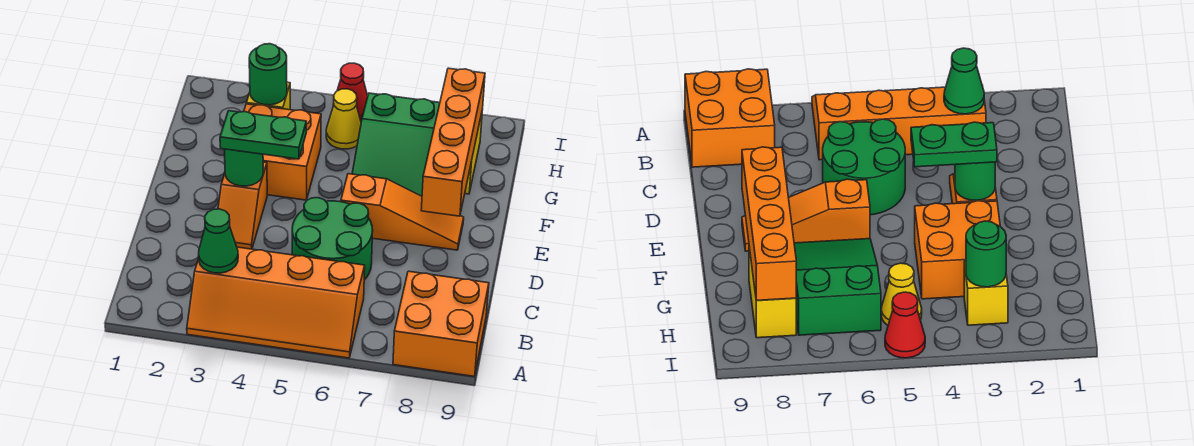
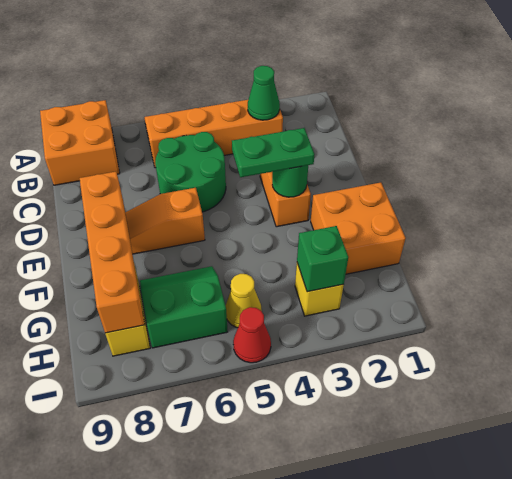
orange brick F3:G4 level 1 -> orange brick F1:G2 level 1
green slope F6:H7 level 1 top H -> green slope G6:H7 level 1 top H
green round brick H3 level 2 -> green brick H3 level 2

